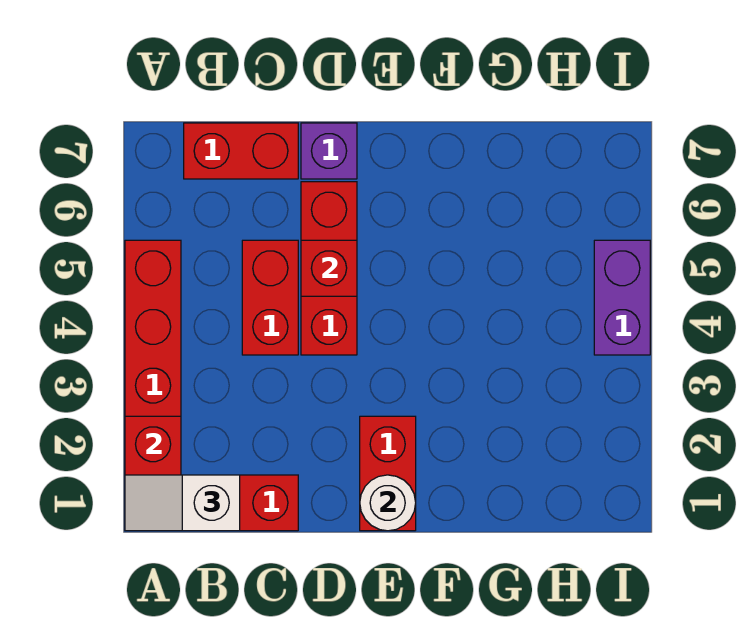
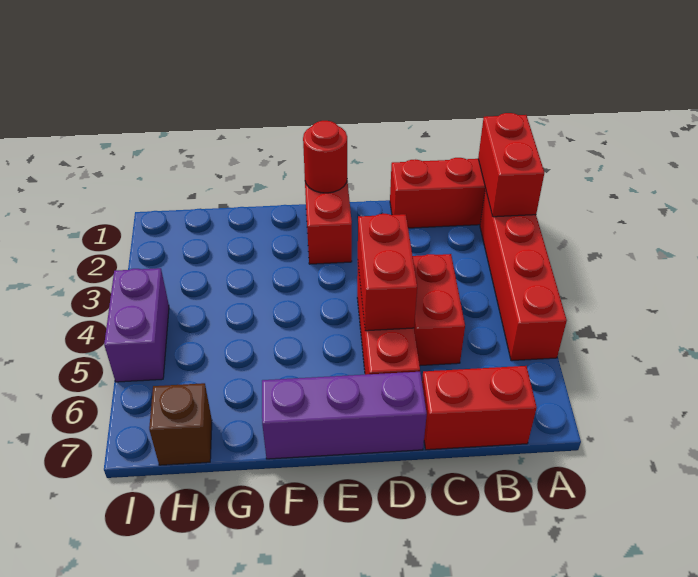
white slope A1:B1 level 3 top B -> none
red brick D5 level 2 -> red brick D4:D5 level 2
purple brick D7 level 1 -> purple brick D7:F7 level 1
white round brick E1 level 2 -> red round brick E1 level 2
none -> brown brick H7 level 1

